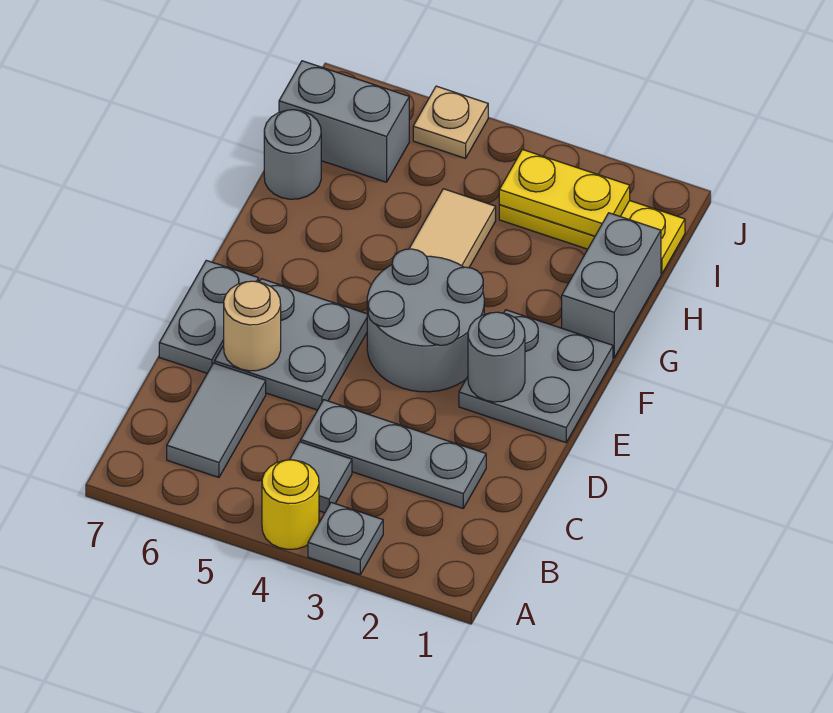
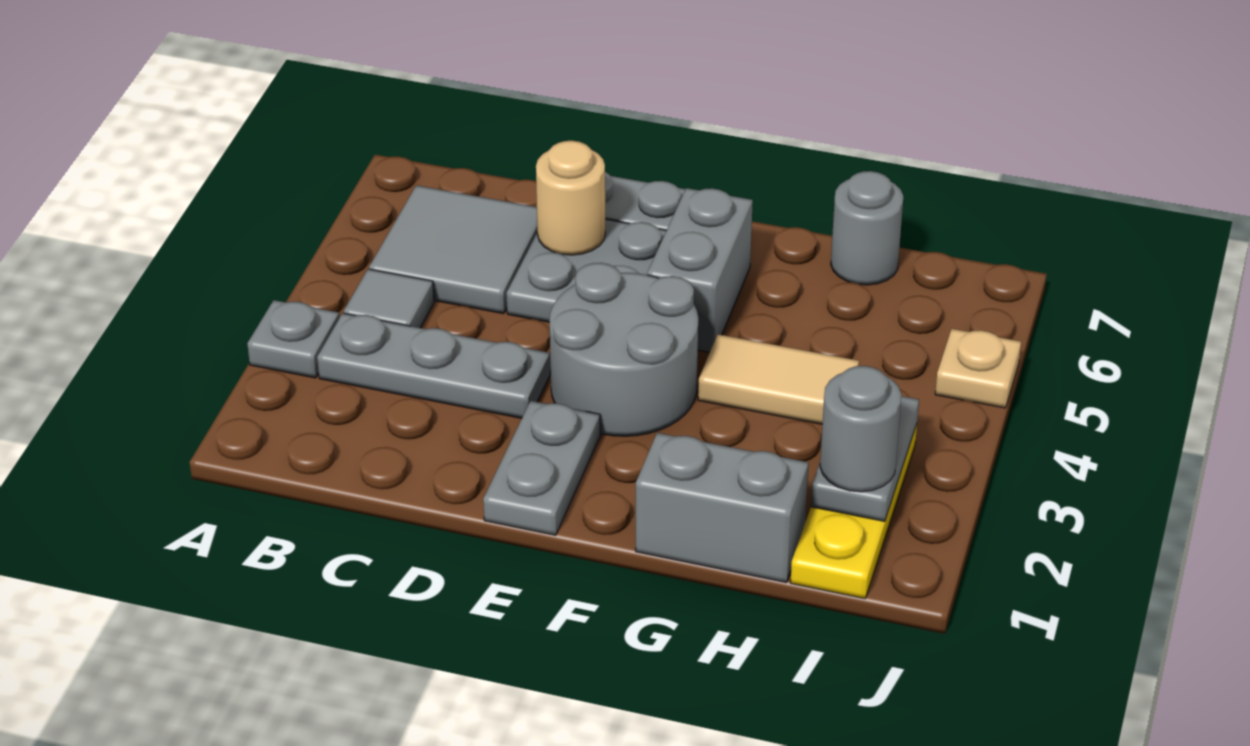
yellow round brick A4 level 1 -> none
grey tile B6:C6 level 1 -> grey tile B5:C6 level 1
grey plate C2:C4 level 1 -> grey plate B3:D3 level 1
grey plate E1:F2 level 1 -> grey plate E1:E2 level 1
grey round brick E2 level 2 -> grey round brick I2 level 3
yellow plate I2:I3 level 2 -> grey plate I2:I3 level 2
grey brick I6:I7 level 1 -> grey brick F5:F6 level 1

